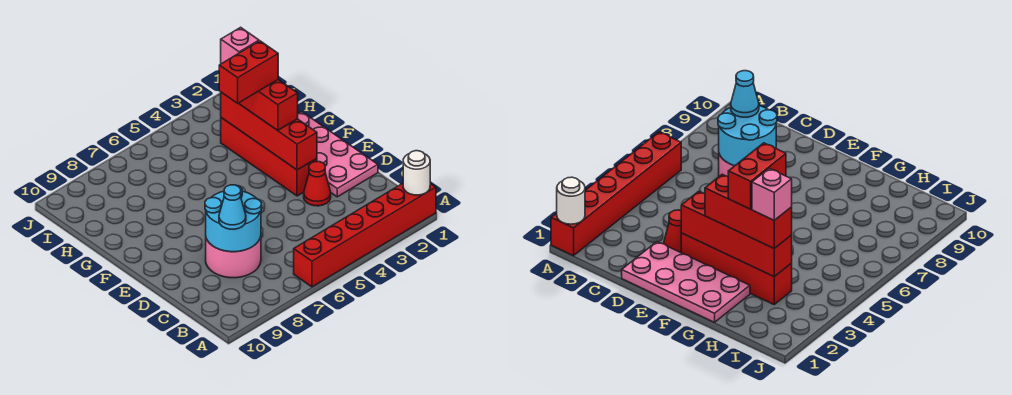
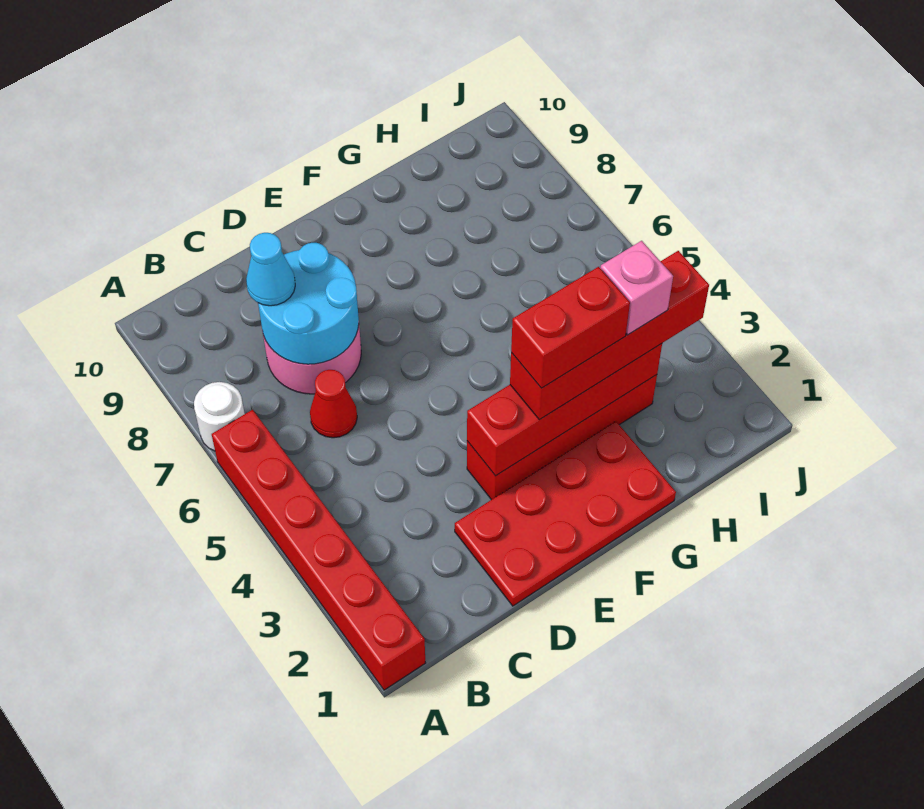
white round brick A1 level 2 -> white round brick A7 level 1
pink plate D1:G2 level 1 -> red plate D1:G2 level 1
red cone D3 level 1 -> red cone C6 level 1
red brick F3:H3 level 3 -> red brick F3:I3 level 3
red brick G3:G4 level 4 -> red brick F3:G3 level 4

